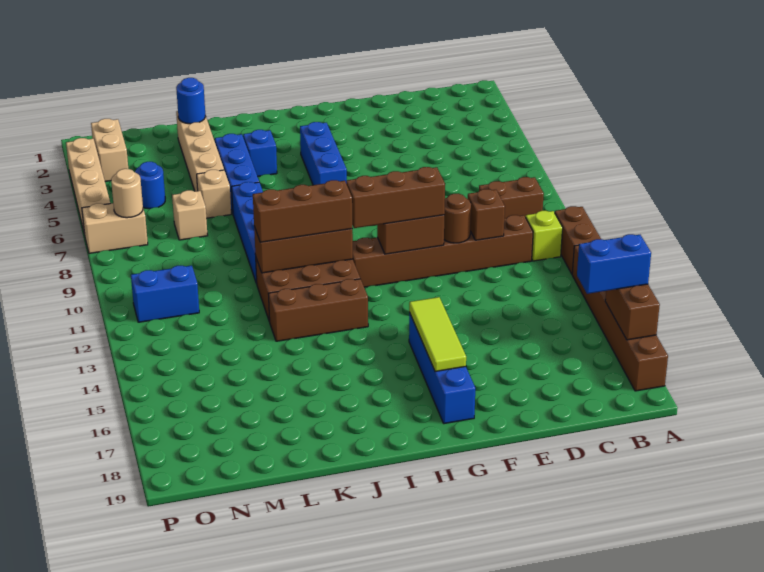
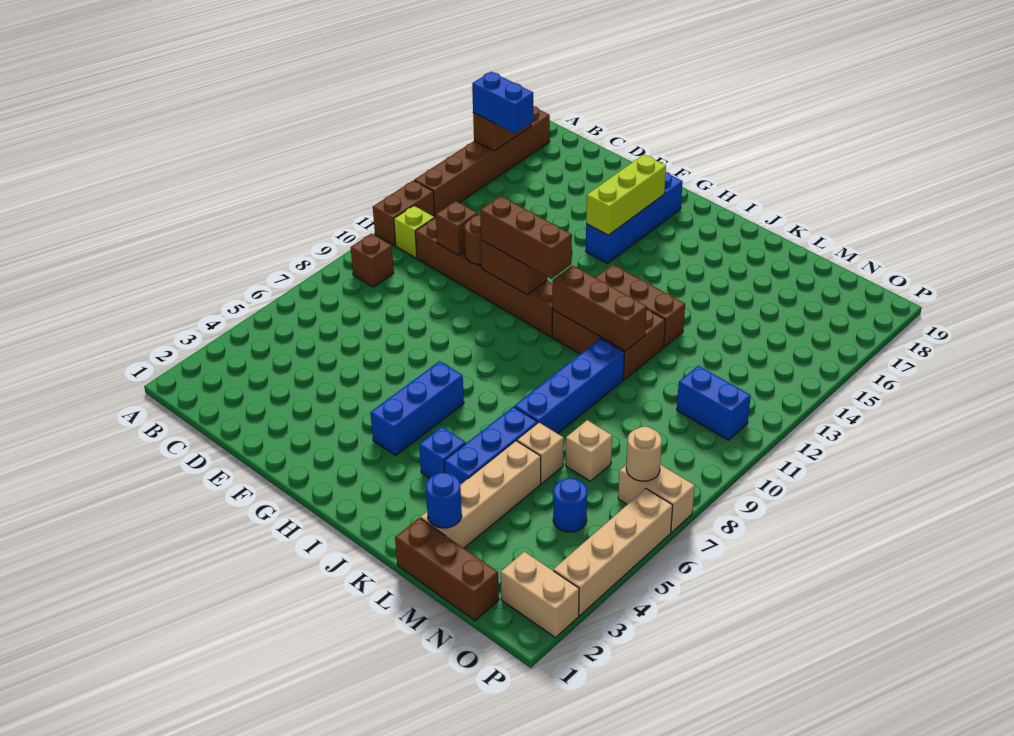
brown brick B9:C9 level 1 -> brown brick B9 level 1
lime tile G15:G17 level 2 -> lime brick G15:G17 level 2
brown brick I11:K11 level 3 -> brown brick L1:N1 level 1
tan brick O2:O3 level 1 -> tan brick O2:P2 level 1

